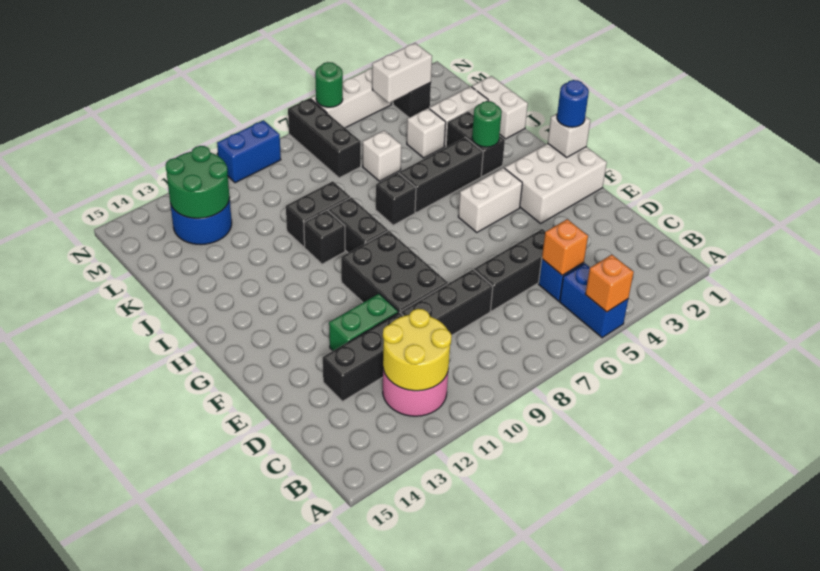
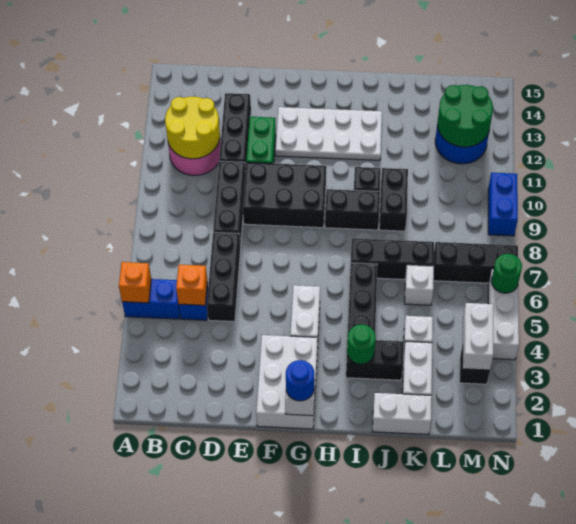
none -> white plate F12:I13 level 1
black brick I7 level 1 -> black brick I7:K7 level 1

